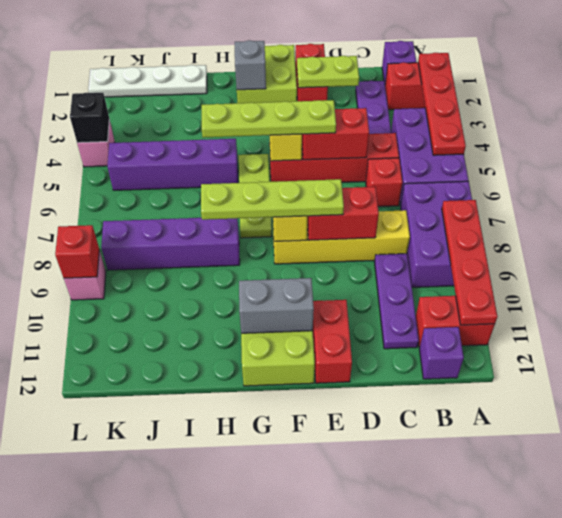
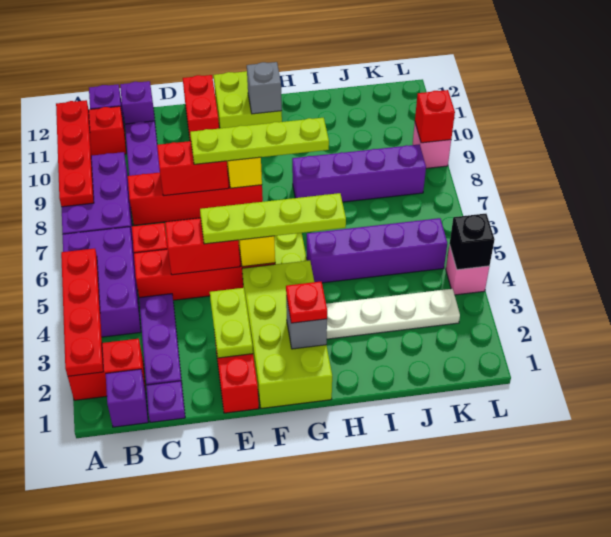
none -> purple plate C1 level 1
yellow brick C8:F8 level 1 -> red brick C8:F8 level 1
none -> purple brick C12 level 1
lime plate D2:E2 level 2 -> lime plate E2:E3 level 2
lime brick F1:G2 level 1 -> lime brick F1:G4 level 1
grey brick F11:G11 level 2 -> grey brick G11 level 2
none -> red plate G2 level 3
white plate I1:L1 level 1 -> white plate H3:K3 level 1

